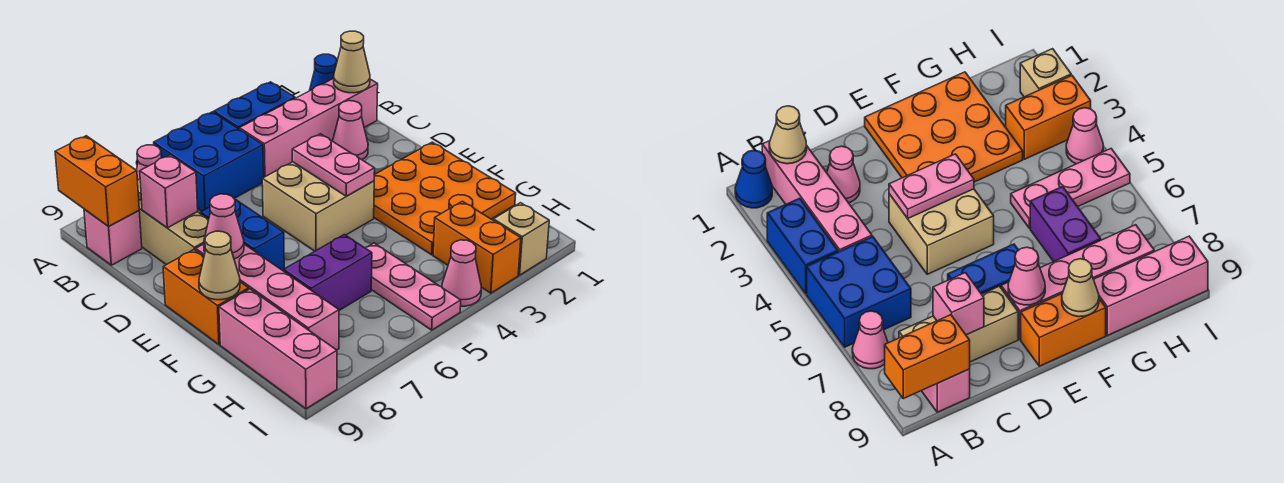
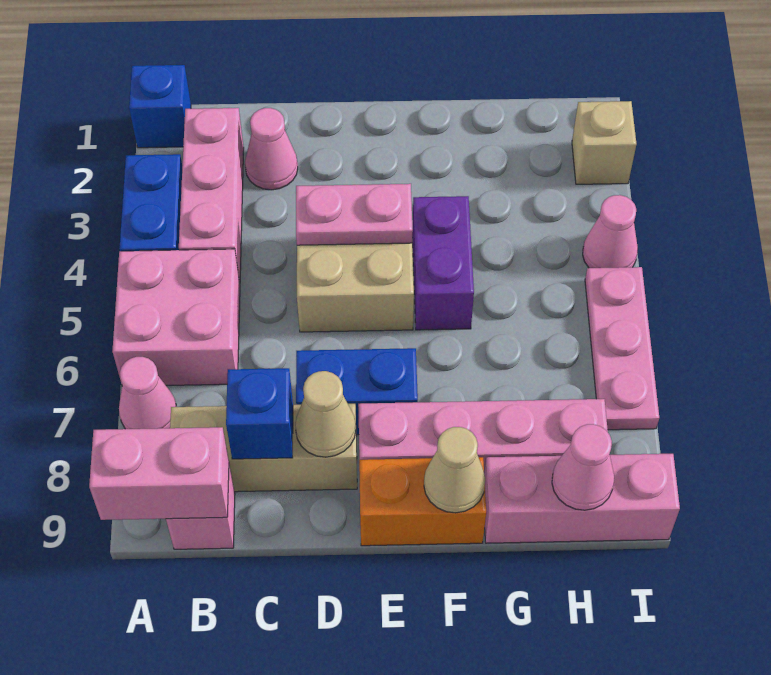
blue cone A1 level 1 -> blue brick A1 level 1
blue brick A5:B6 level 1 -> pink brick A5:B6 level 1
orange brick A9:B9 level 2 -> pink brick A9:B9 level 2
pink brick B1:B4 level 1 -> pink brick B2:B4 level 1
tan cone B1 level 2 -> tan cone D8 level 2
pink brick C8 level 2 -> blue brick C8 level 2
orange plate E1:G3 level 1 -> none
pink cone E8 level 2 -> pink cone H9 level 2
pink plate G5:I5 level 1 -> pink plate I5:I7 level 1
purple brick G6:G7 level 1 -> purple brick F4:F5 level 1
orange brick H3:I3 level 1 -> none

